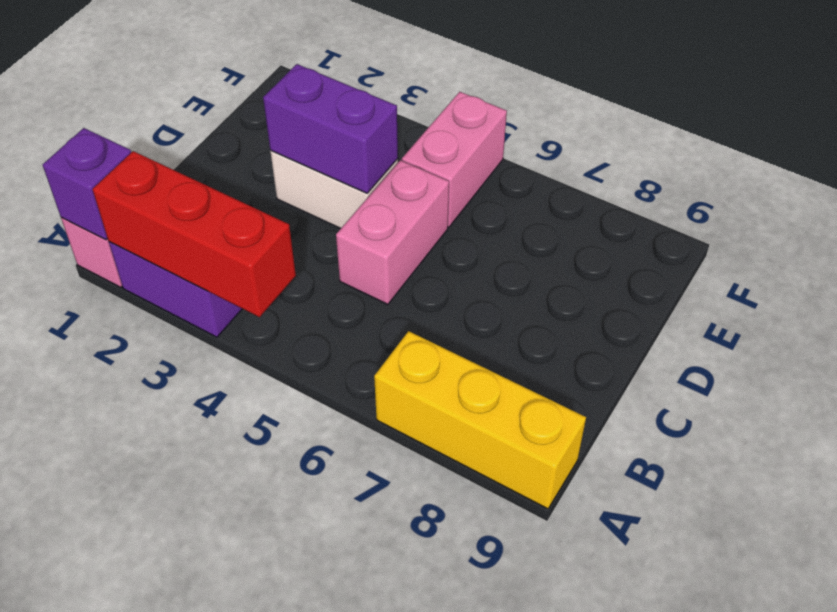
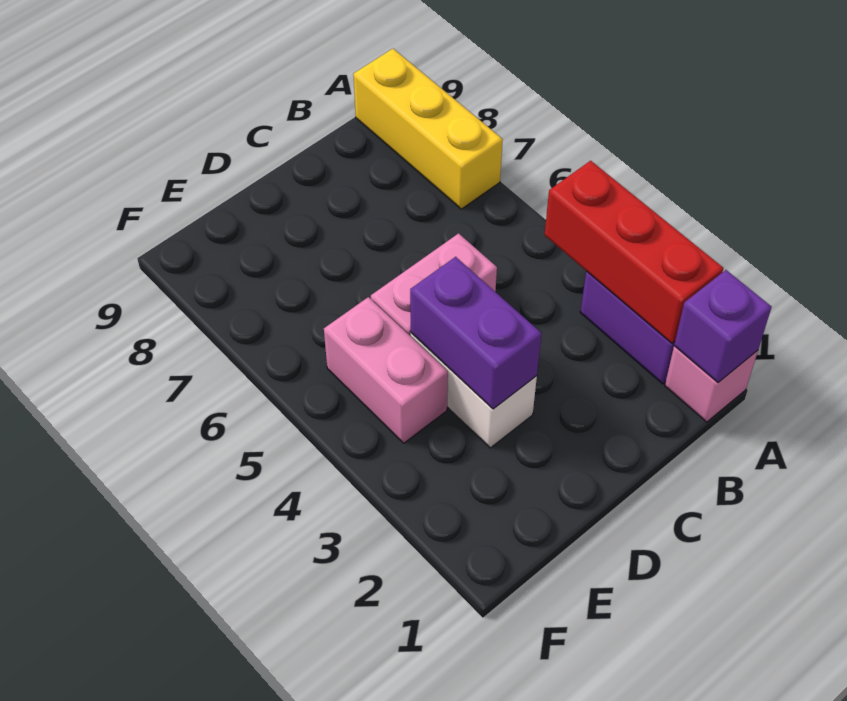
pink brick E5:F5 level 1 -> pink brick E4:E5 level 1

